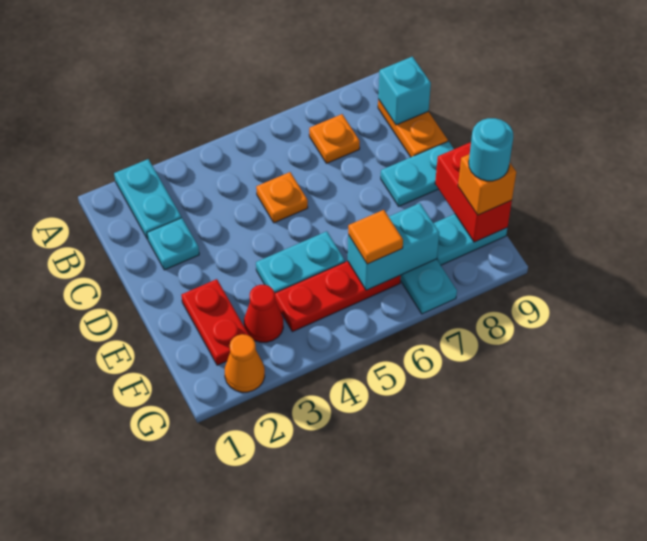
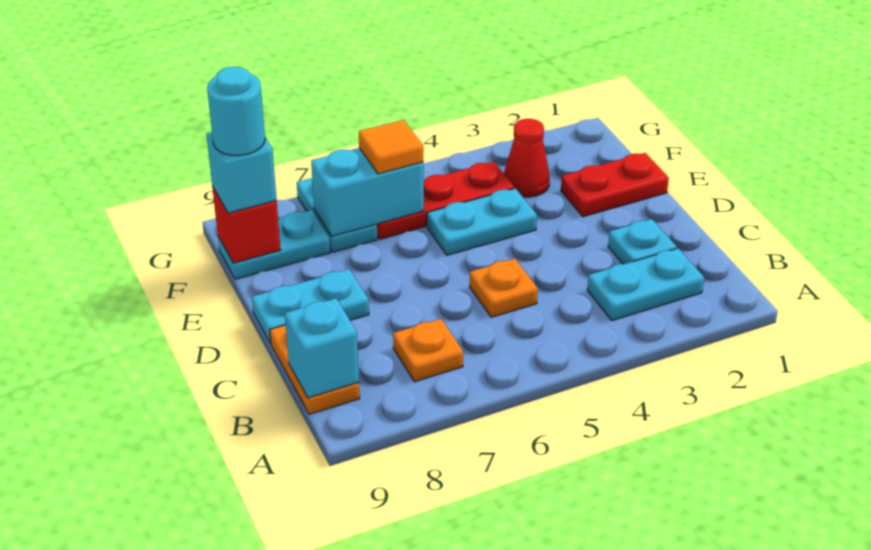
cyan plate A2:B2 level 1 -> cyan plate B2:B3 level 1
red plate E2:F2 level 1 -> red plate E1:E2 level 1
red brick E9:F9 level 2 -> red brick F9 level 2
orange brick F9 level 3 -> cyan brick F9 level 3
orange cone G2 level 1 -> none

